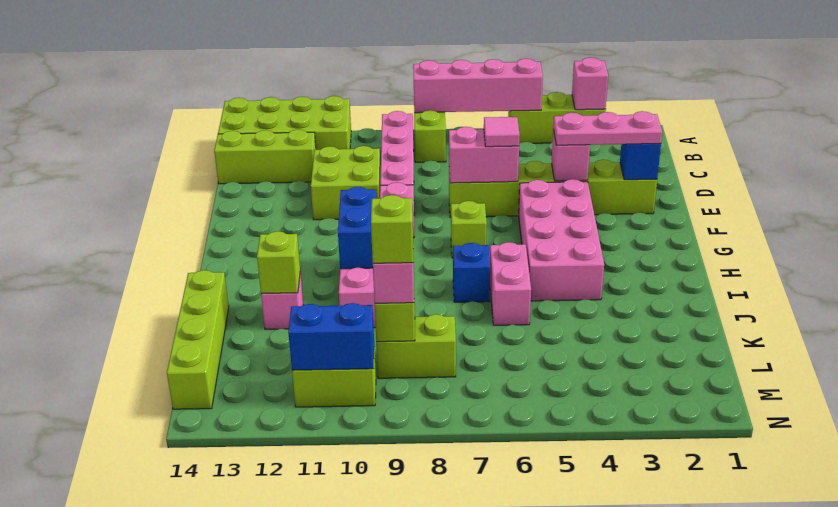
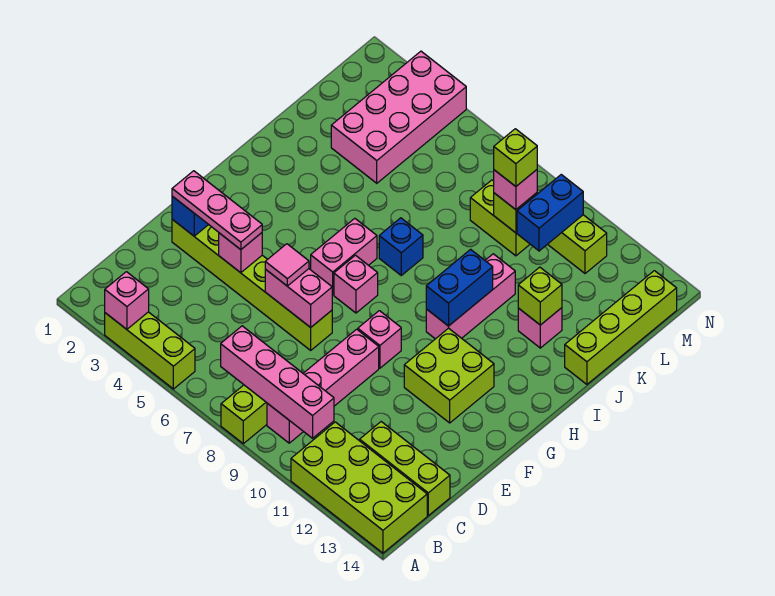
pink brick A5:A8 level 2 -> pink brick B7:B10 level 2
lime brick D10:E11 level 1 -> lime brick F11:G12 level 1
pink brick F4:I5 level 1 -> pink brick K3:N4 level 1
lime brick G7 level 1 -> pink brick G7 level 1
pink brick I6:J6 level 1 -> pink brick G6:H6 level 1
blue brick M10:M11 level 2 -> blue brick L10:M10 level 2

